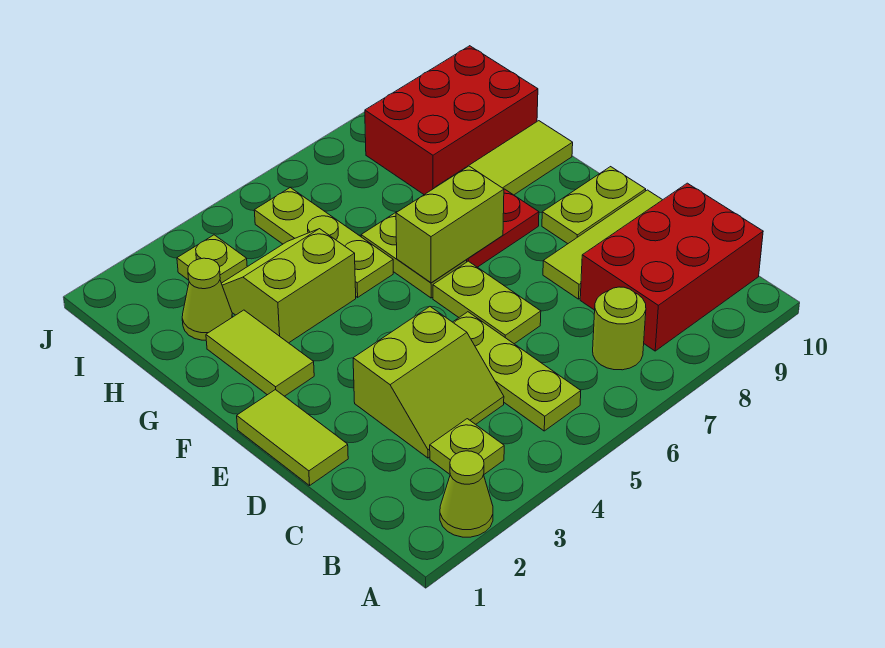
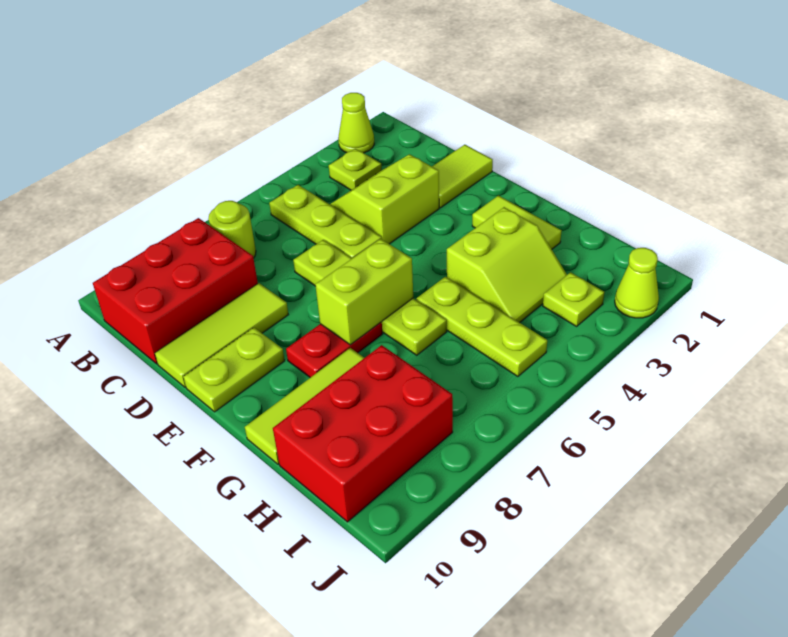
lime tile D1:E1 level 1 -> lime tile D1:D2 level 1
lime cone H2 level 1 -> lime cone J2 level 1

